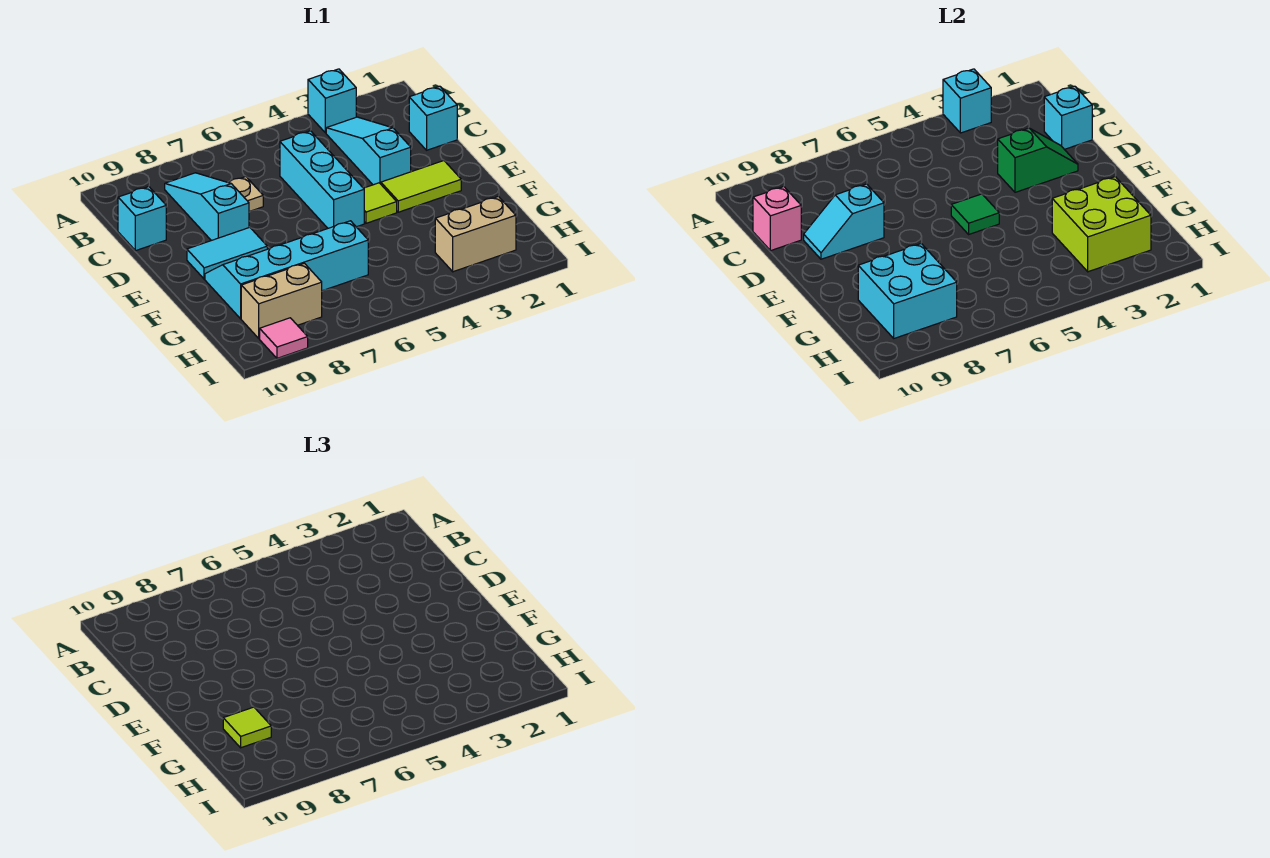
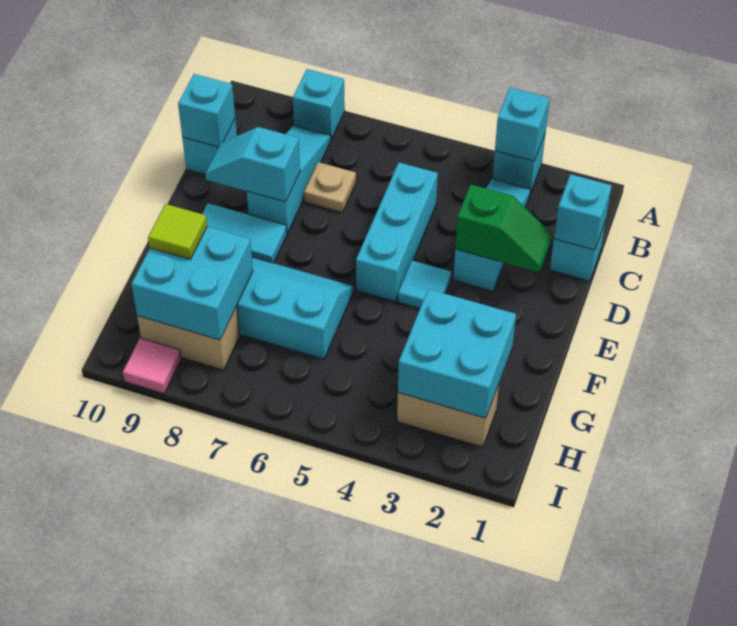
none -> cyan brick A8 level 1
pink brick C10 level 2 -> cyan brick C10 level 2
lime tile E2:E3 level 1 -> none
lime tile E4 level 1 -> cyan tile E4 level 1
green tile E5 level 2 -> none
lime brick G2:H3 level 2 -> cyan brick G2:H3 level 2

